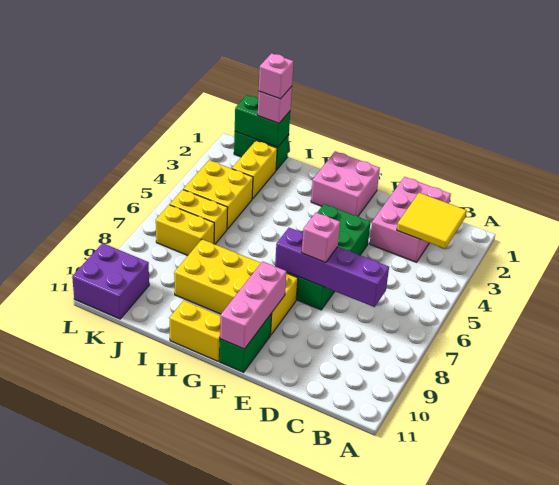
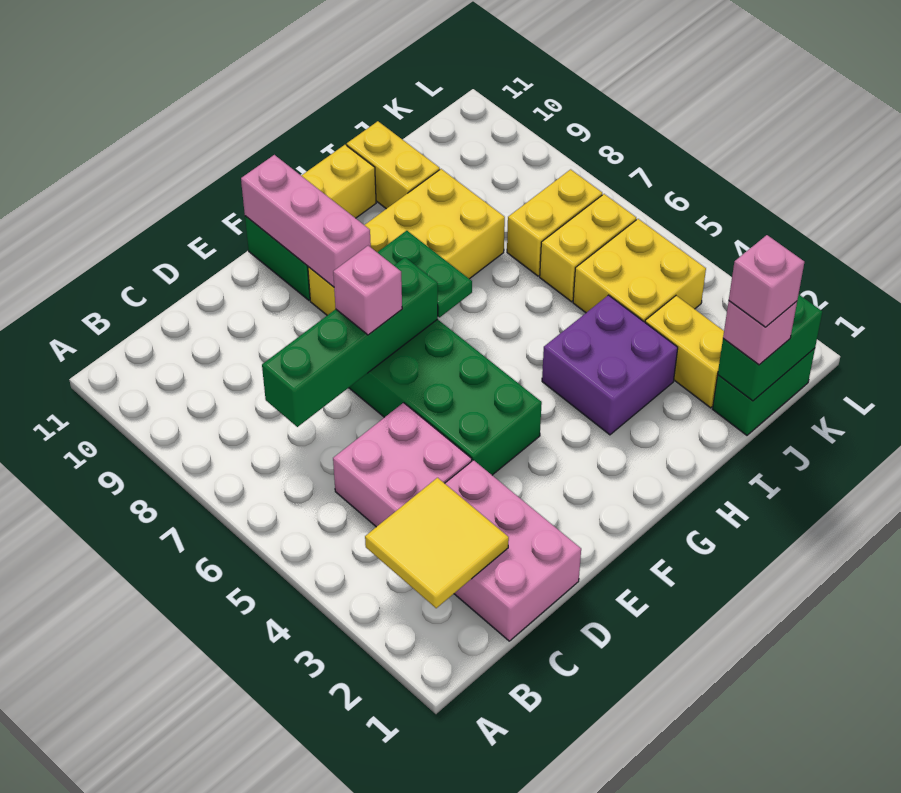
purple brick C7:F7 level 2 -> green brick C7:F7 level 2
pink brick F1:G2 level 1 -> pink brick C4:D5 level 1
none -> green plate G7:G8 level 2
none -> yellow brick I10:I11 level 1
purple brick K10:L11 level 1 -> purple brick H3:I4 level 1

